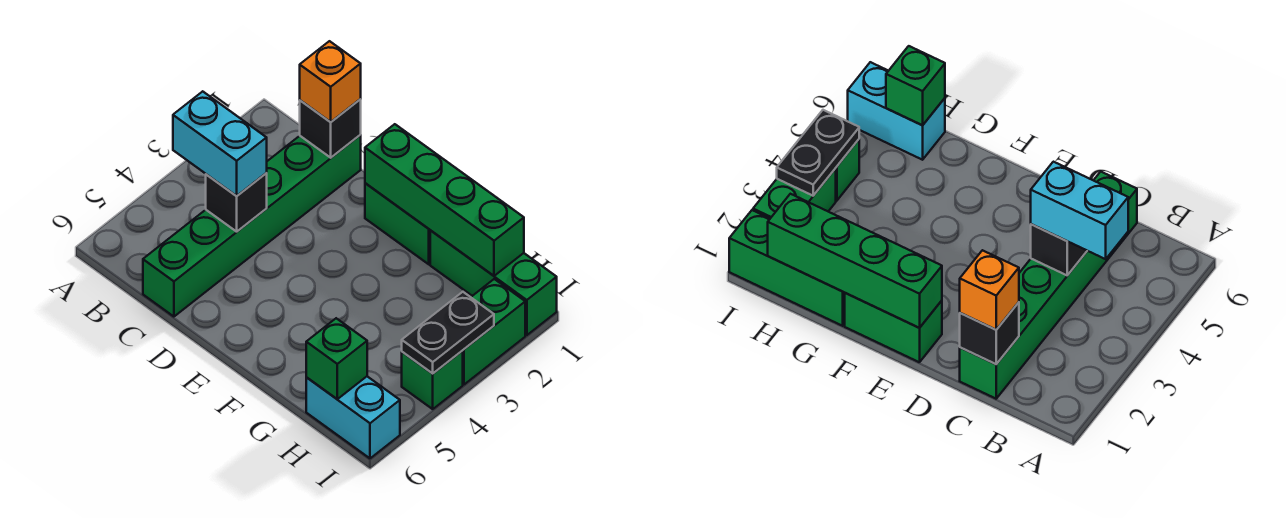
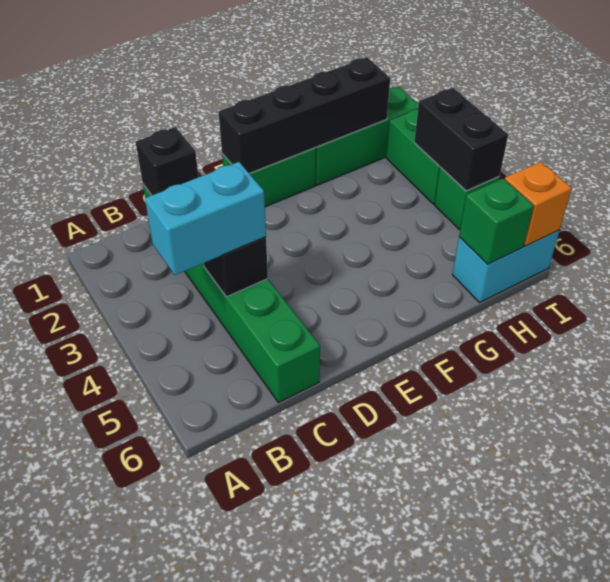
orange brick C1 level 3 -> orange brick I6 level 2
green brick E1:H1 level 2 -> black brick E1:H1 level 2
black plate I3:I4 level 2 -> black brick I3:I4 level 2

